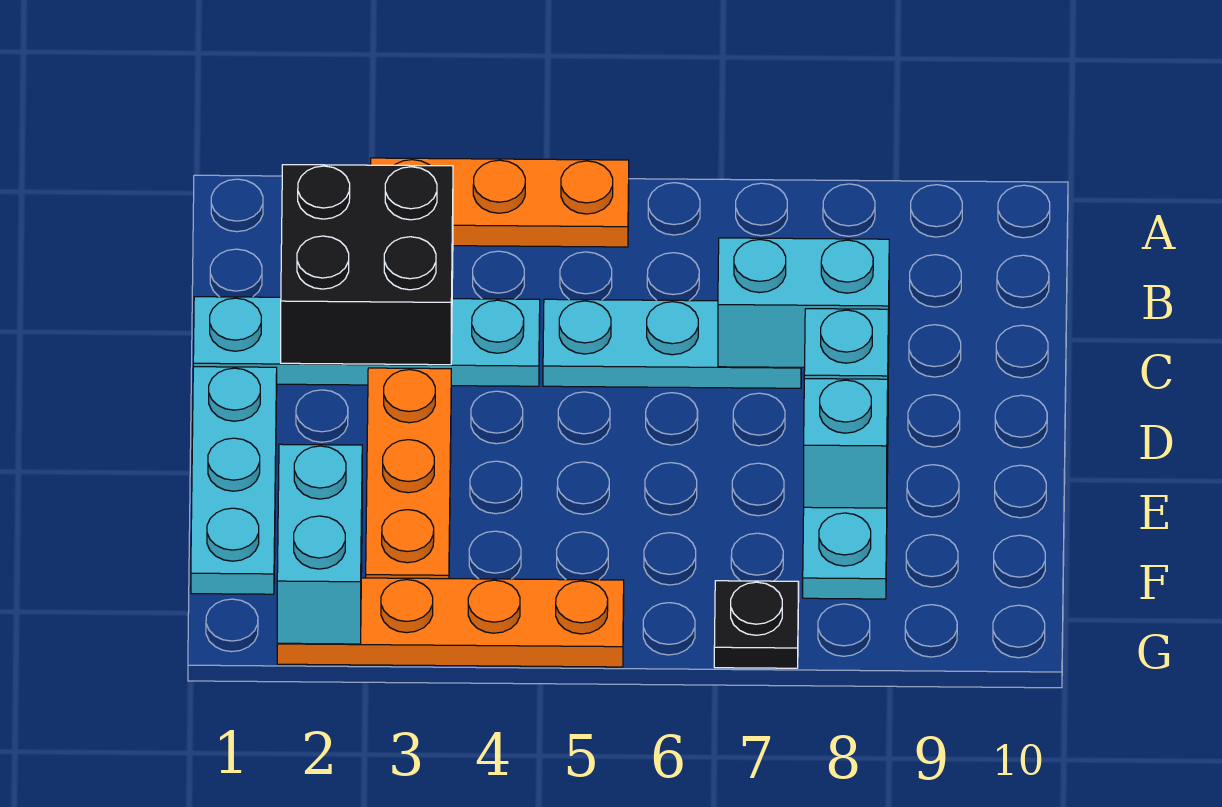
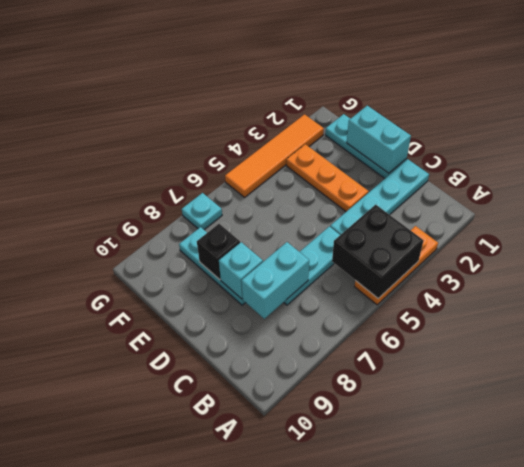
black brick B2:C3 level 2 -> black brick A4:B5 level 2
cyan brick E8 level 2 -> black brick E8 level 2
cyan brick F2:G2 level 2 -> cyan brick D1:E1 level 2
orange plate G2:G5 level 1 -> orange tile G2:G5 level 1
black plate G7 level 1 -> cyan plate G7 level 1

